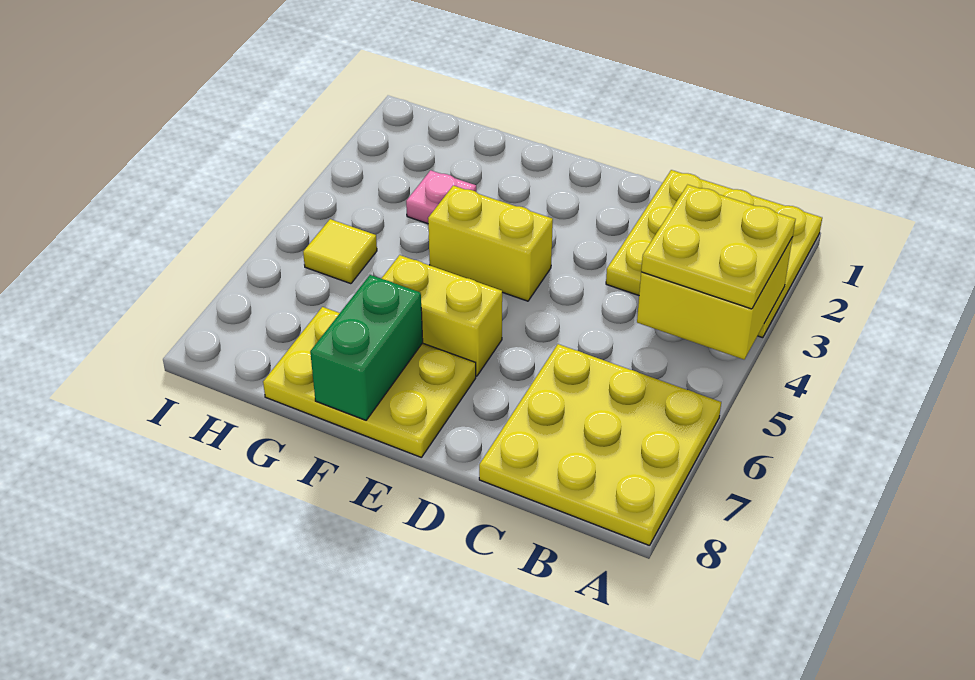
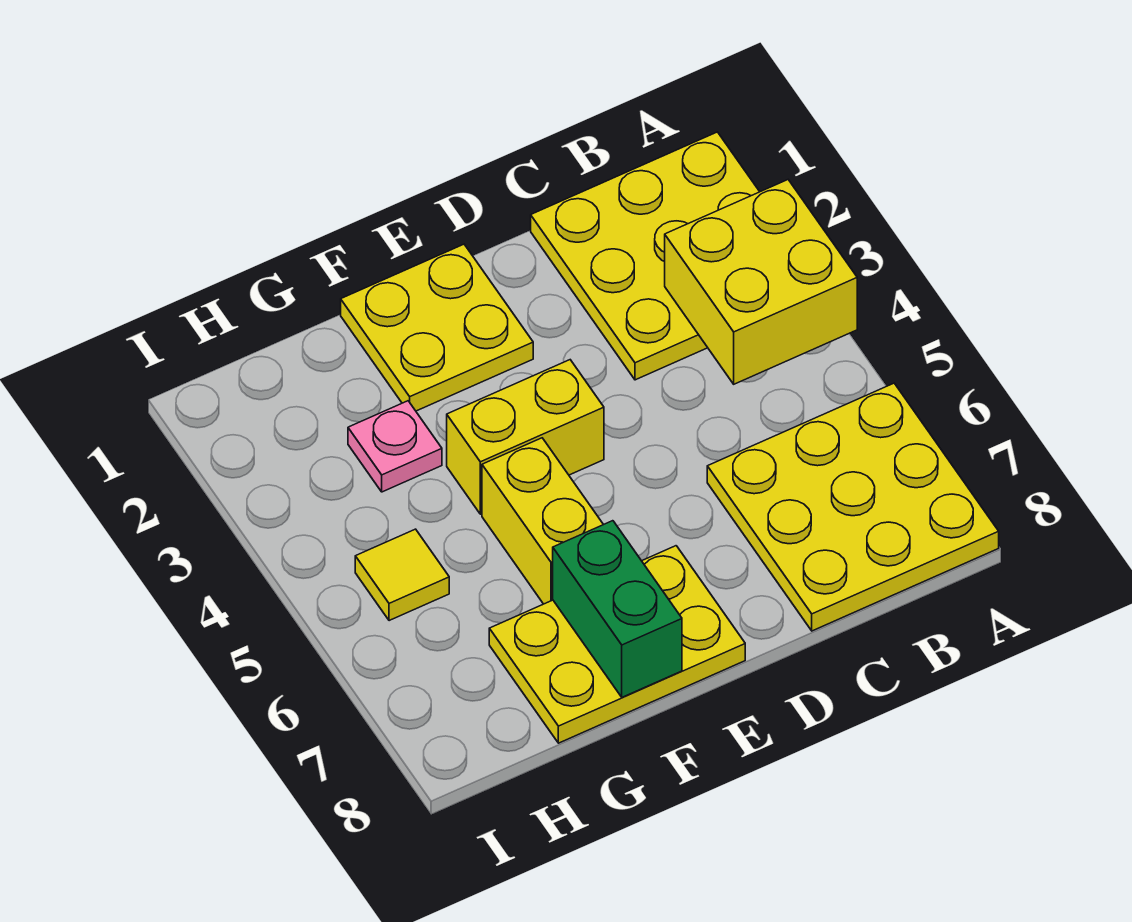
yellow plate A3:B4 level 3 -> yellow plate E1:F2 level 1
yellow brick E6:F6 level 1 -> yellow brick F5:F6 level 1

